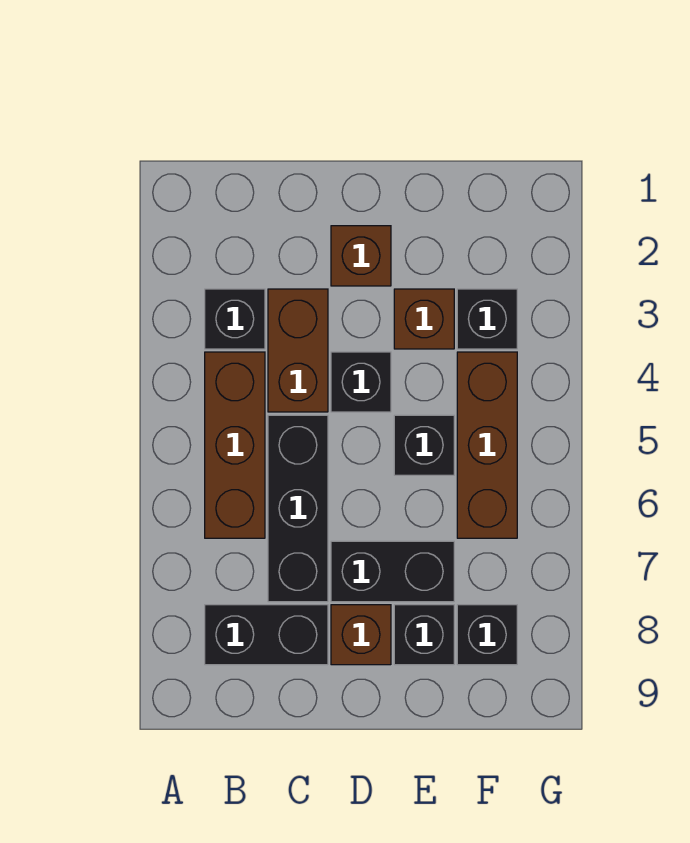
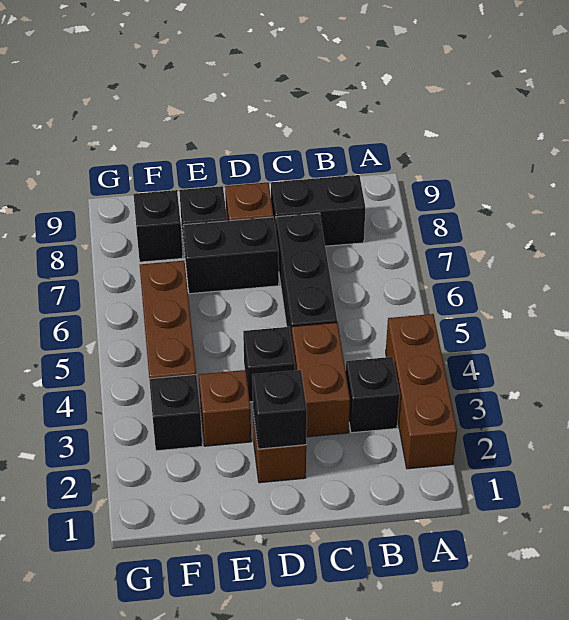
brown brick B4:B6 level 1 -> brown brick A2:A4 level 1
black brick E5 level 1 -> black brick D2 level 2

